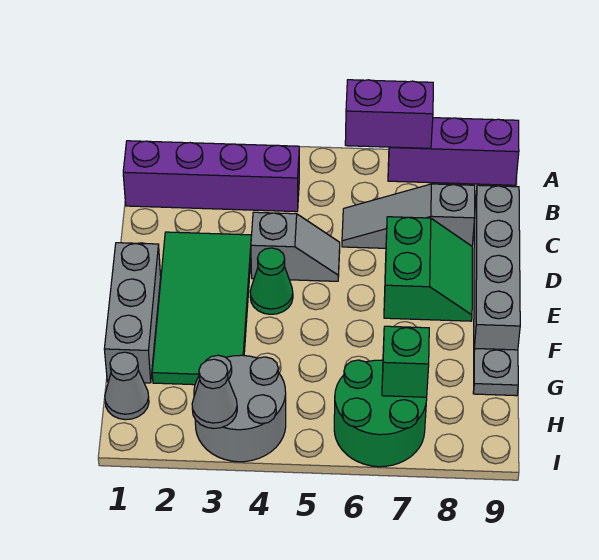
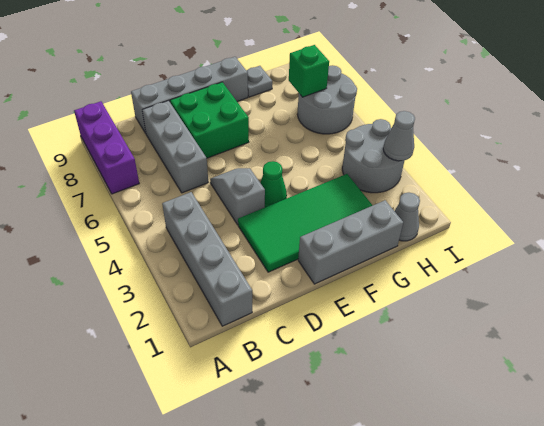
purple brick A6:A7 level 2 -> none
purple brick B1:B4 level 1 -> grey brick B1:B4 level 1
grey slope C6:C8 level 1 top 8 -> grey brick C6:C8 level 1
green slope D7:E8 level 1 top 7 -> green brick D7:E8 level 1
green round brick H6:I7 level 1 -> grey round brick H6:I7 level 1

